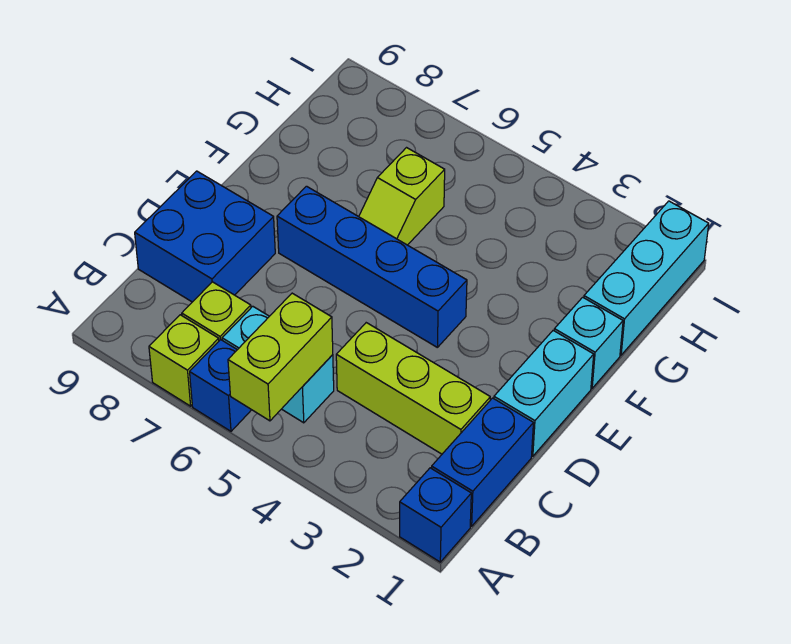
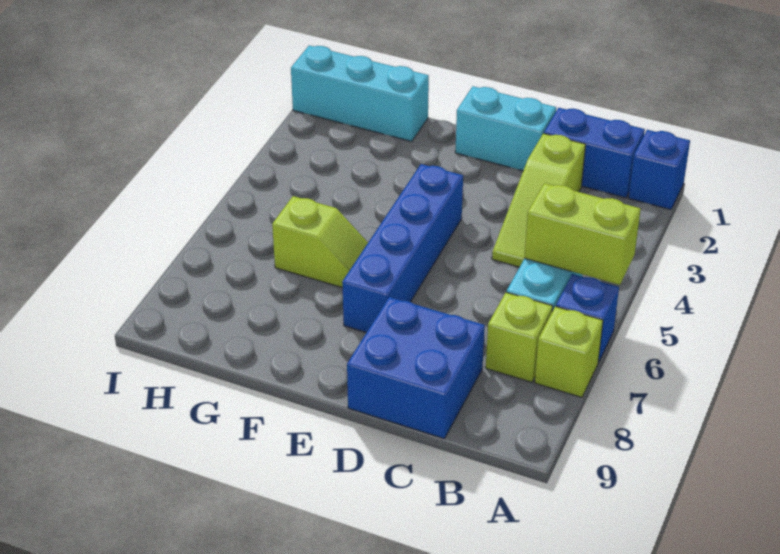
lime brick C2:C4 level 1 -> lime slope C2:C4 level 1 top 2
cyan brick F1 level 1 -> none

